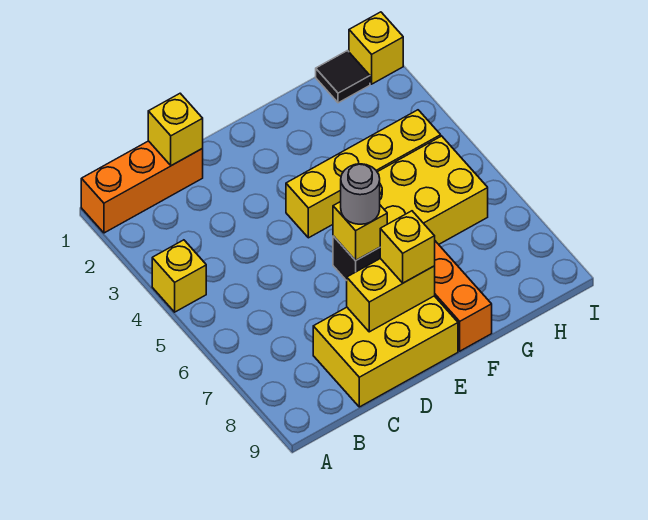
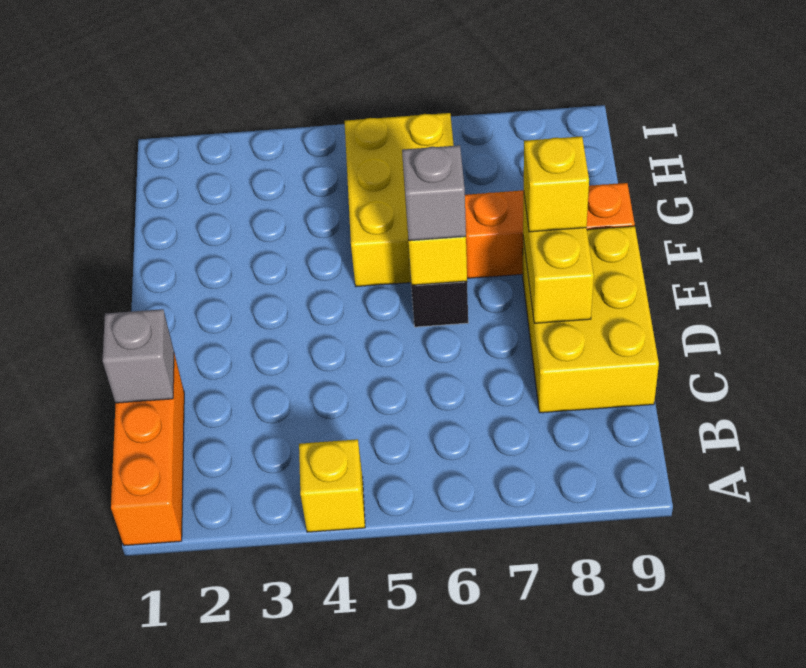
yellow brick C1 level 2 -> grey brick C1 level 2
yellow brick E4:H4 level 1 -> none
grey round brick E6 level 3 -> grey brick E6 level 3
black tile H1 level 1 -> none
yellow brick I1 level 1 -> none

